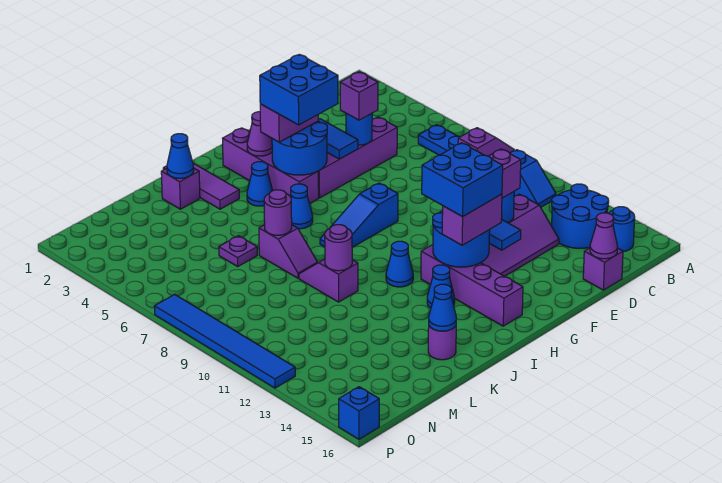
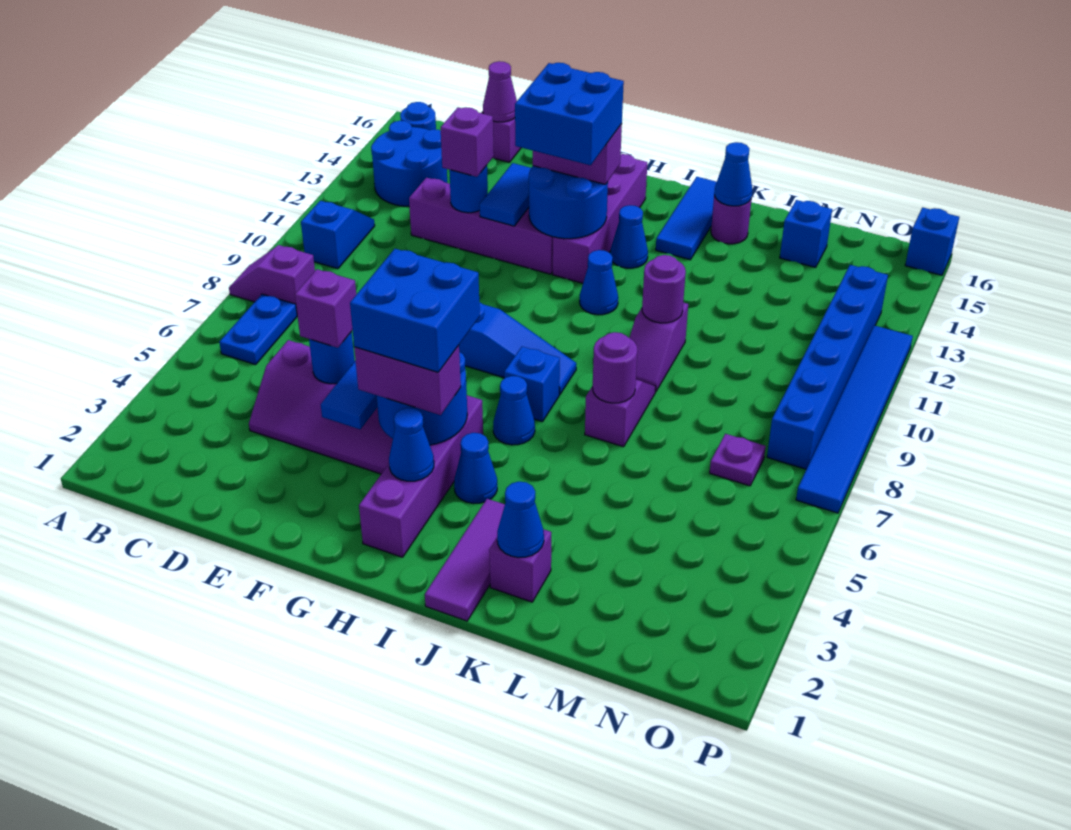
purple cone H3 level 2 -> blue cone H3 level 2
none -> blue brick I7 level 1
none -> blue tile J14:J16 level 1
purple plate L6 level 1 -> purple plate N7 level 1
none -> blue brick M15 level 1
none -> blue brick O8:O13 level 1

